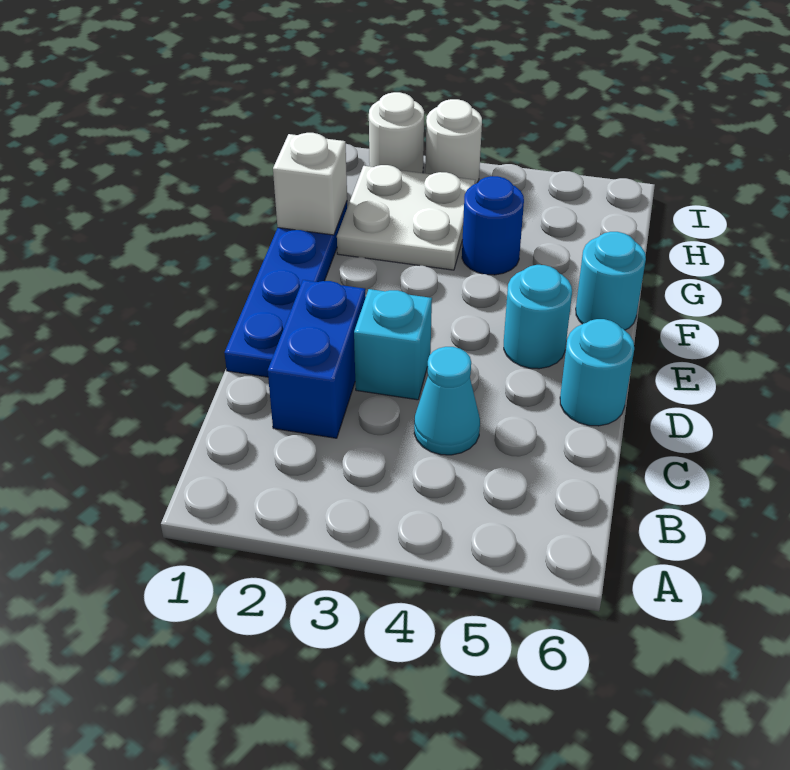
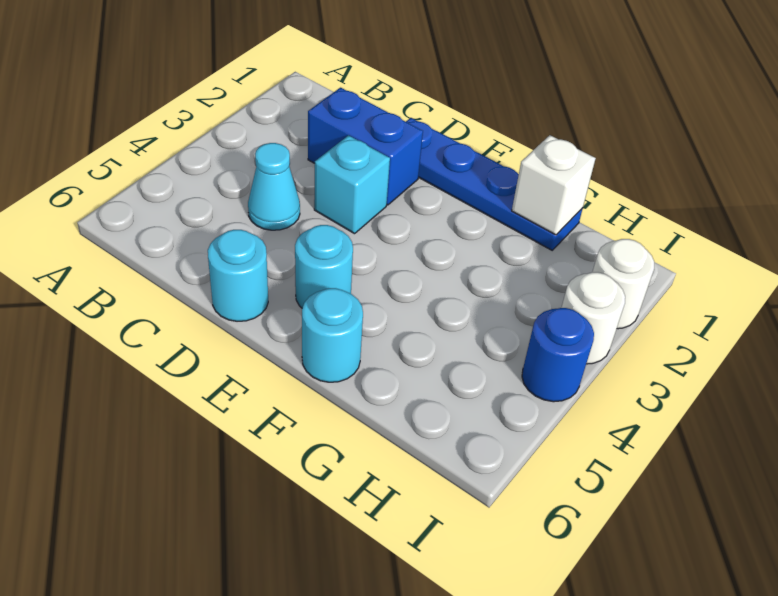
white plate G2:H3 level 1 -> none
blue round brick G4 level 1 -> blue round brick I4 level 1

